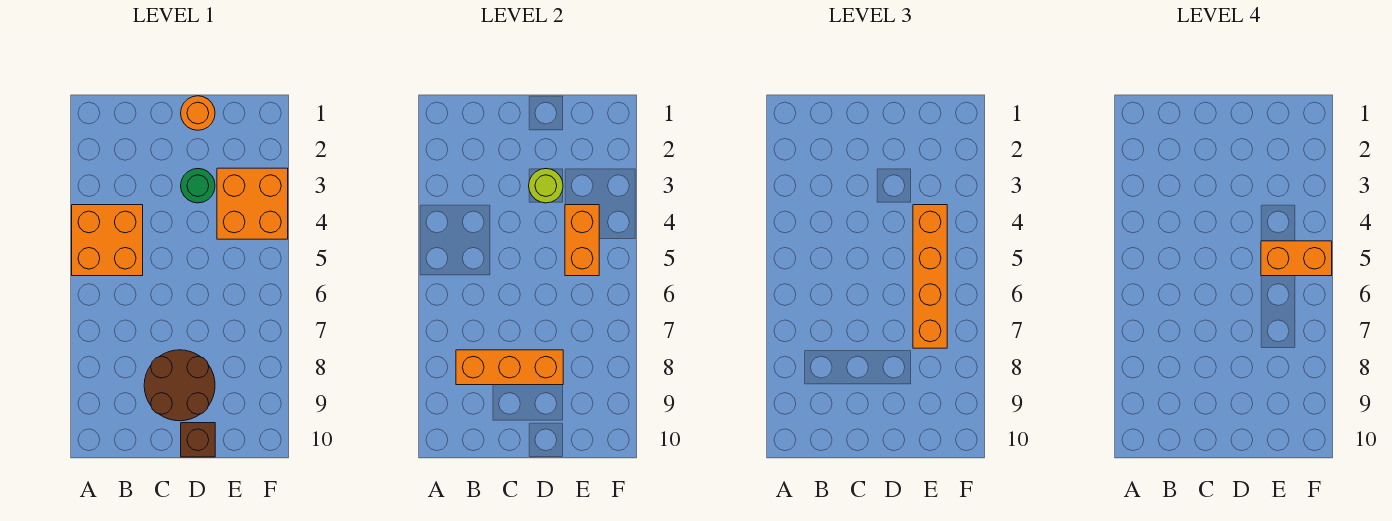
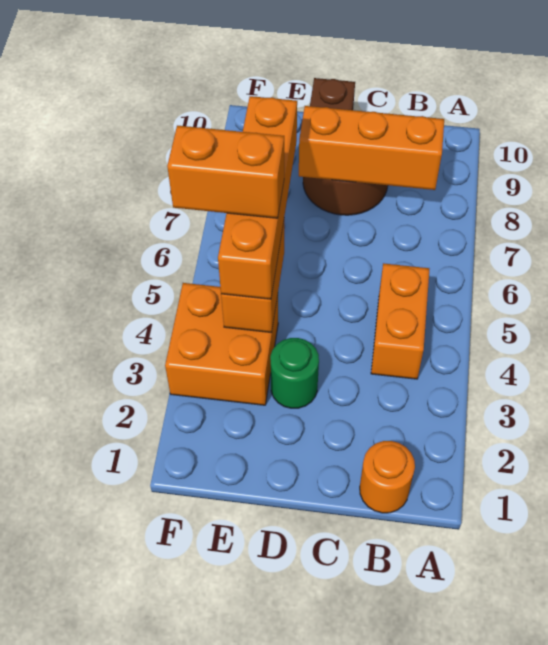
orange brick A4:B5 level 1 -> orange brick B4:B5 level 1
orange round brick D1 level 1 -> orange round brick B1 level 1
lime round brick D3 level 2 -> none

